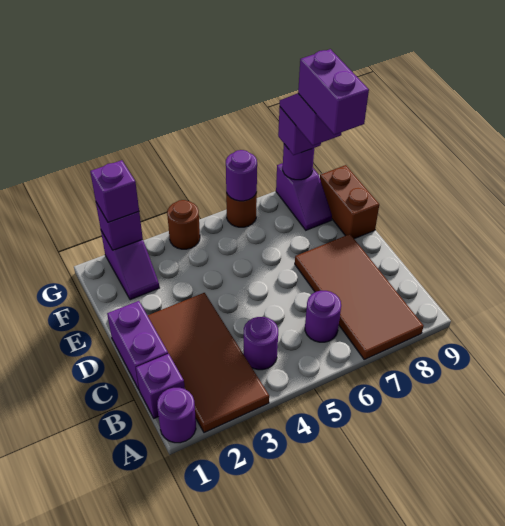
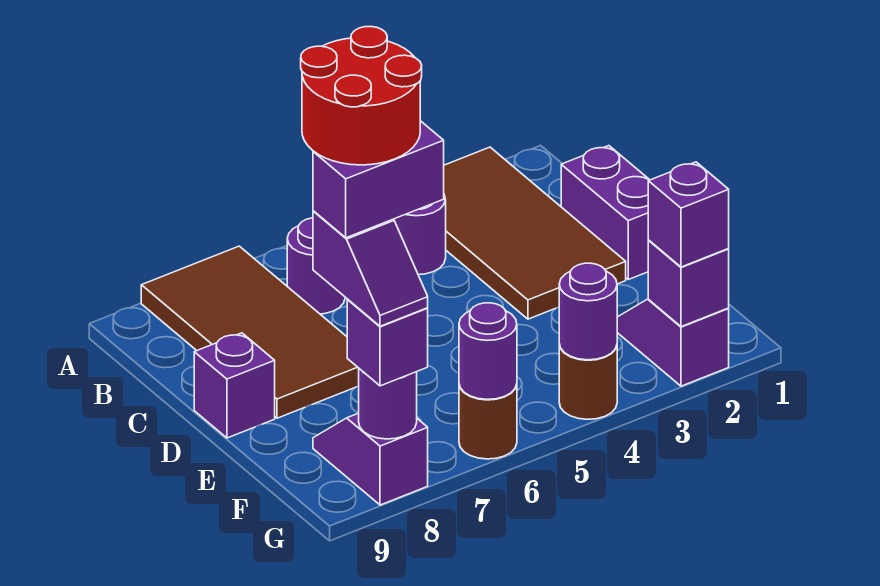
purple round brick A1 level 1 -> purple round brick G4 level 2
purple brick B1 level 1 -> purple brick D9 level 1
none -> red round brick E7:F8 level 6
purple brick E8:F8 level 5 -> purple brick F7:F8 level 5
brown brick E9:F9 level 1 -> none

